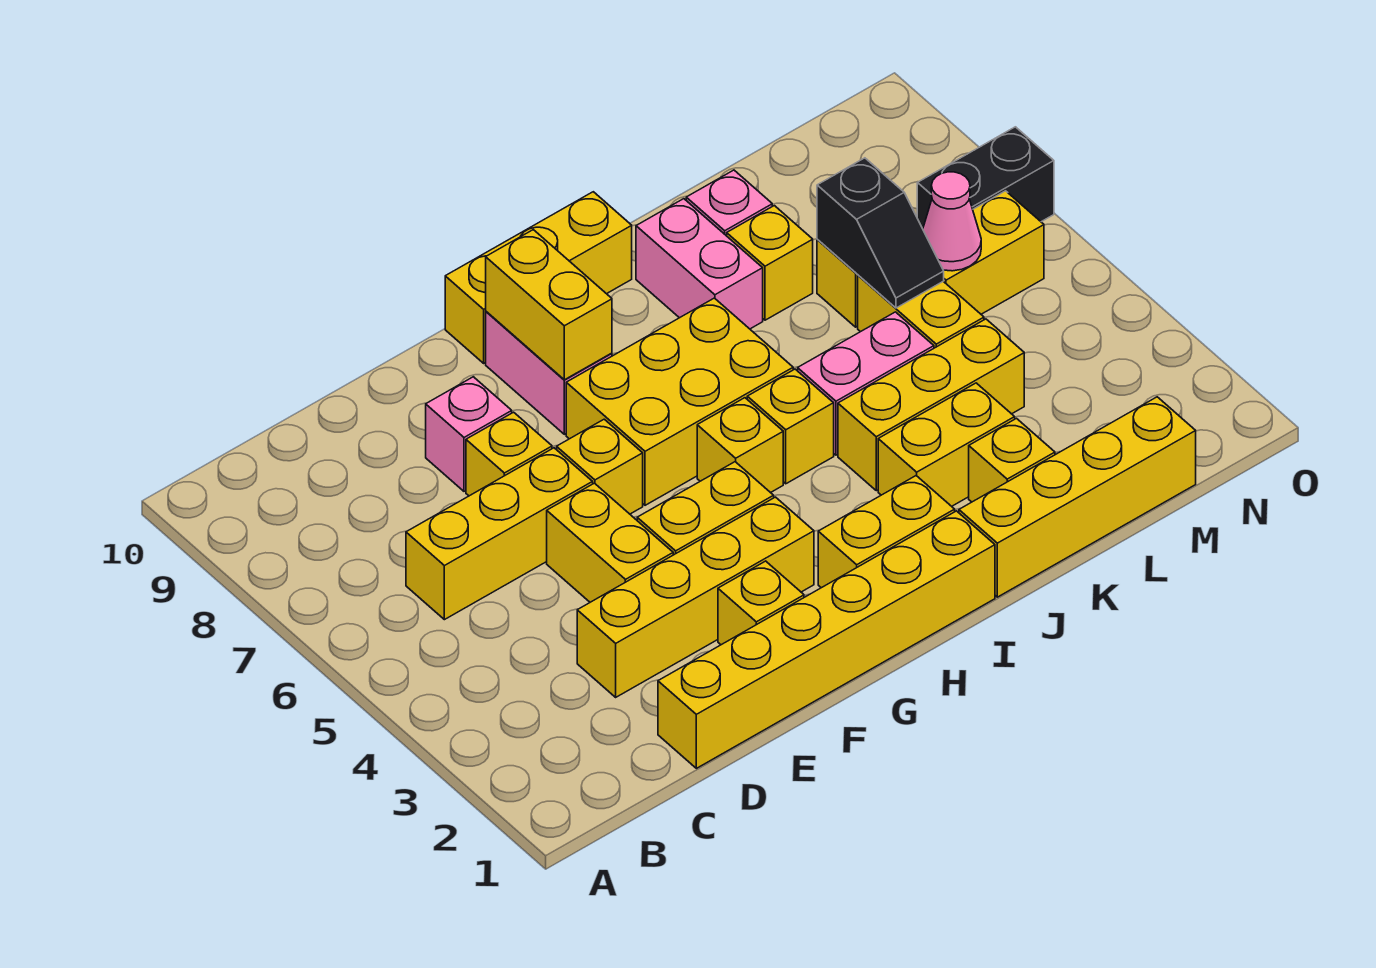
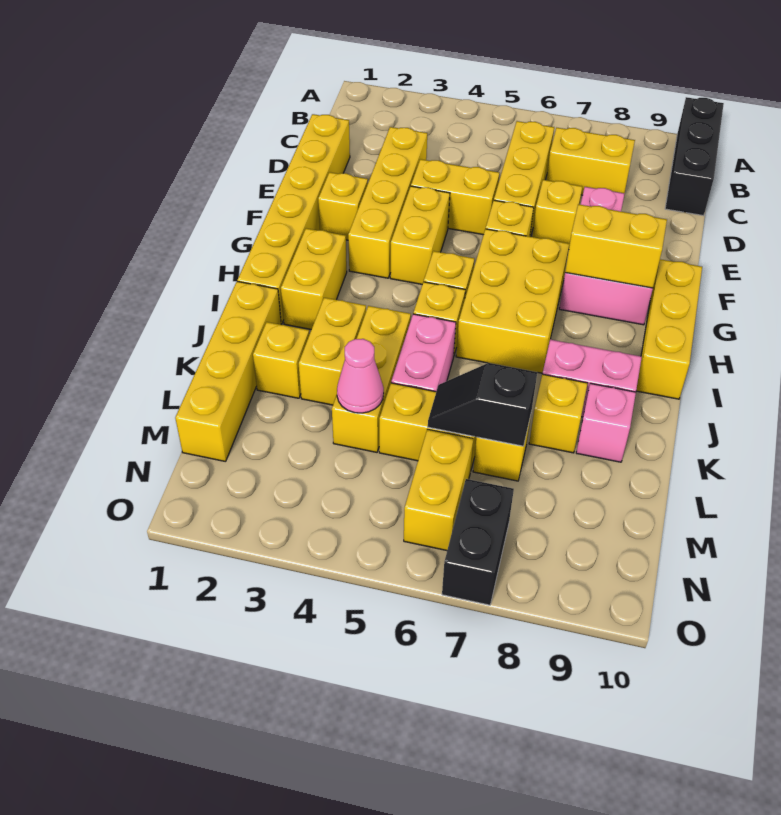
none -> black brick A10:C10 level 1
none -> yellow brick C7:C8 level 1
pink cone M6 level 2 -> pink cone L4 level 2

